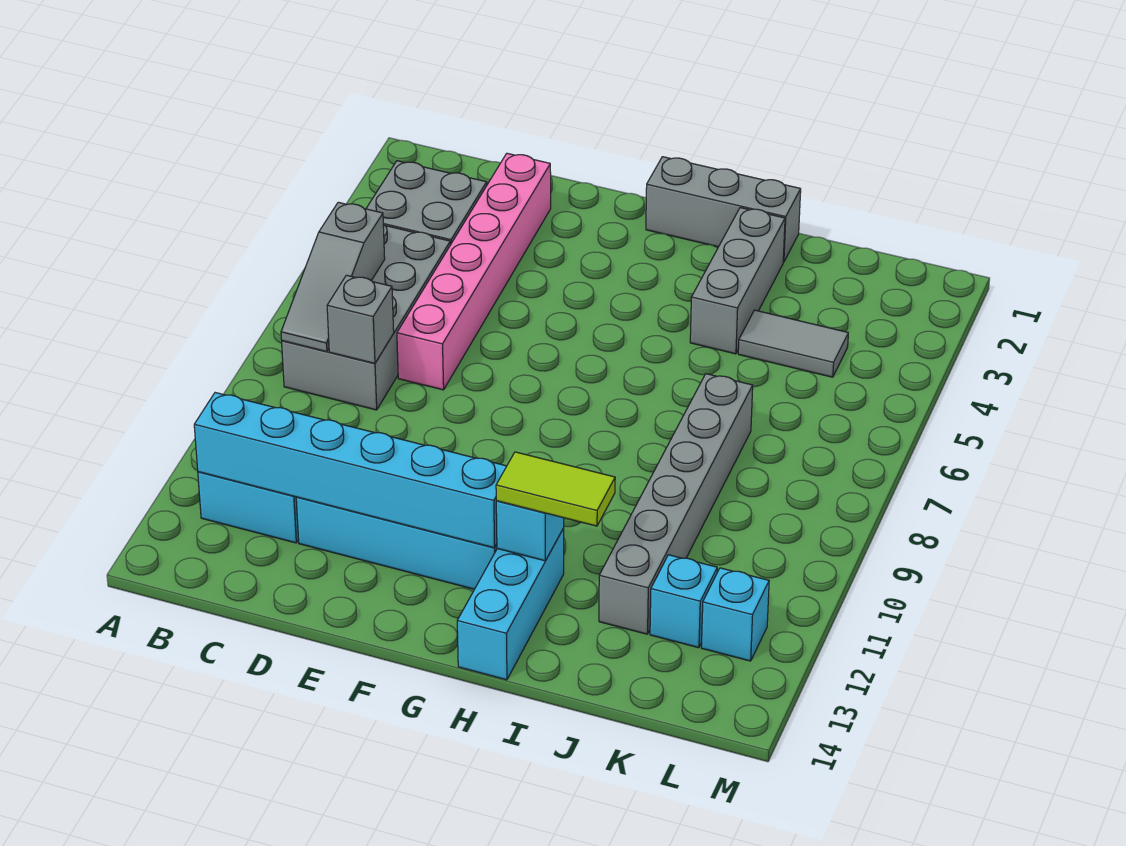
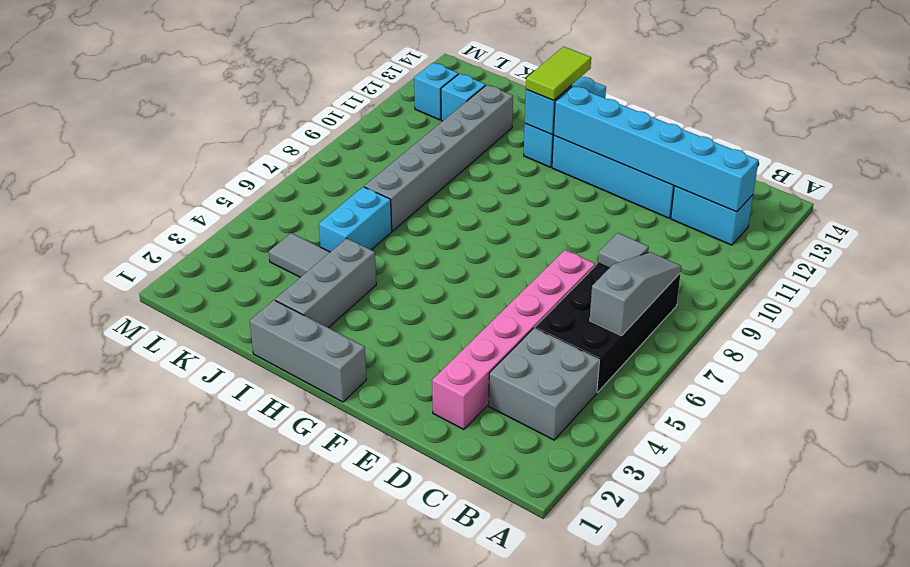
grey brick B5:C8 level 1 -> black brick B5:C8 level 1
grey brick C8 level 2 -> grey tile C8 level 2
lime tile H12:I12 level 3 -> lime tile H12:H13 level 3
none -> cyan brick J5:J6 level 1

